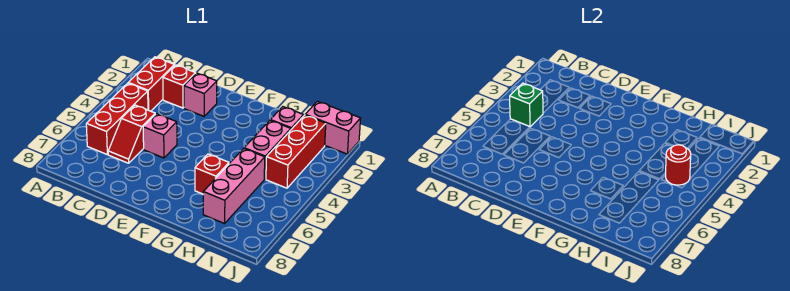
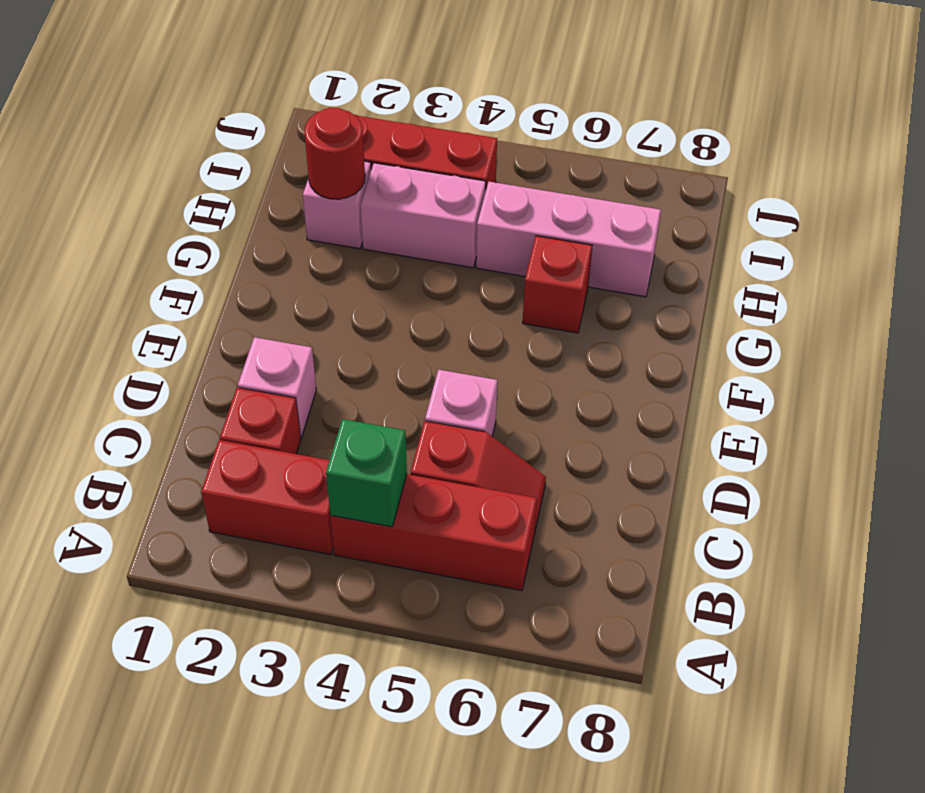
pink brick I1:J1 level 1 -> none
red round brick I4 level 2 -> red round brick H2 level 2

